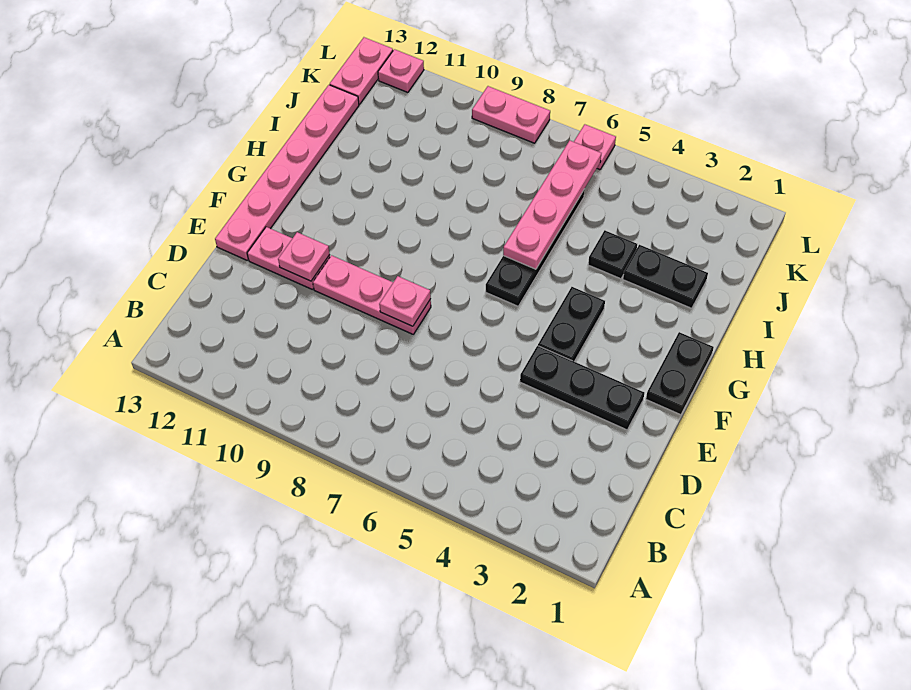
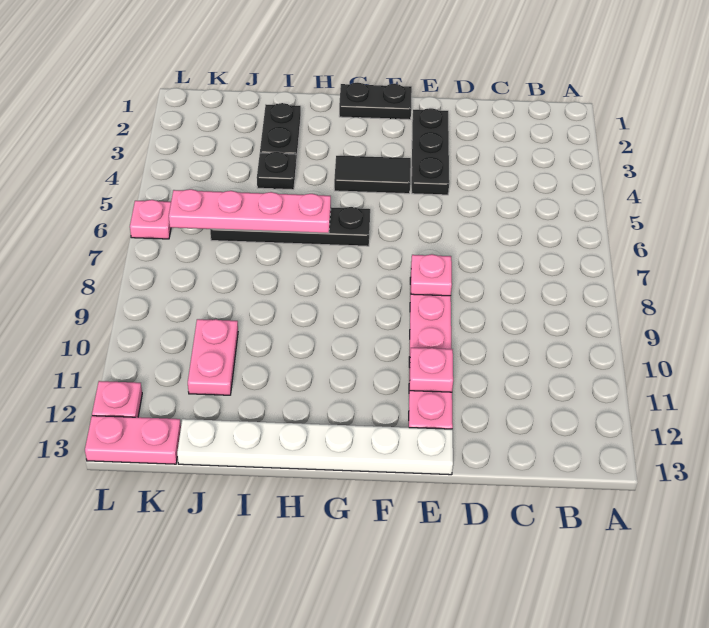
pink plate E13:J13 level 1 -> white plate E13:J13 level 1
black plate F4:G4 level 1 -> black tile F4:G4 level 1
pink plate L8:L9 level 1 -> pink plate J10:J11 level 1

